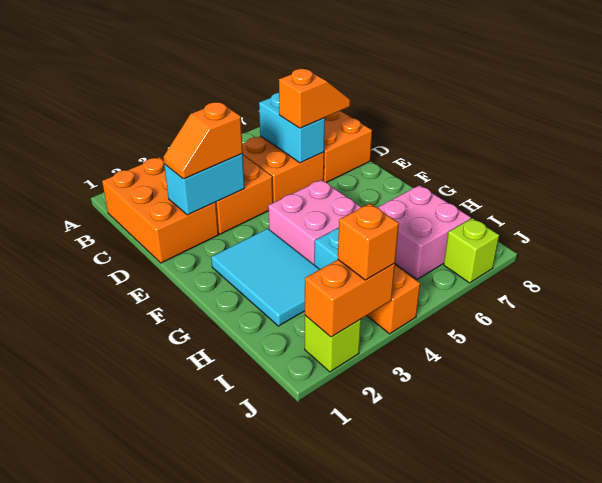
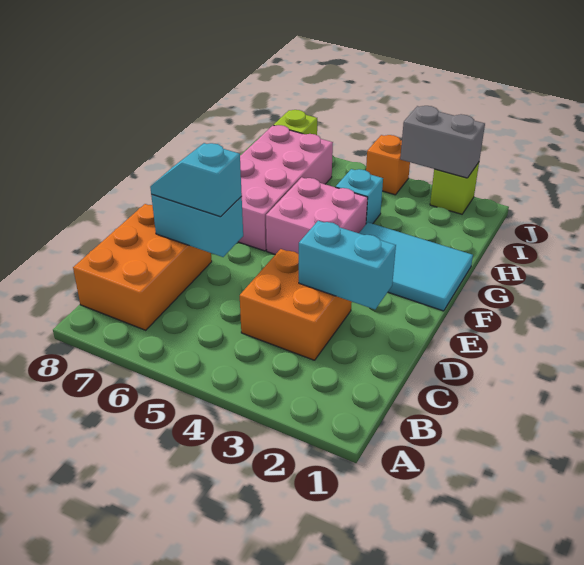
orange brick B1:D2 level 1 -> none
orange brick C5:D6 level 1 -> none
cyan brick C6:D6 level 2 -> cyan brick D6:D7 level 2
orange slope D2:D3 level 3 top 3 -> none
orange slope D6:D7 level 3 top 6 -> cyan slope D6:D7 level 3 top 6
cyan tile F2:H3 level 1 -> cyan tile F1:G3 level 1
pink brick H6:I7 level 1 -> pink brick F6:I7 level 1
orange brick J2:J3 level 2 -> grey brick J2:J3 level 2
orange brick J3 level 3 -> none

